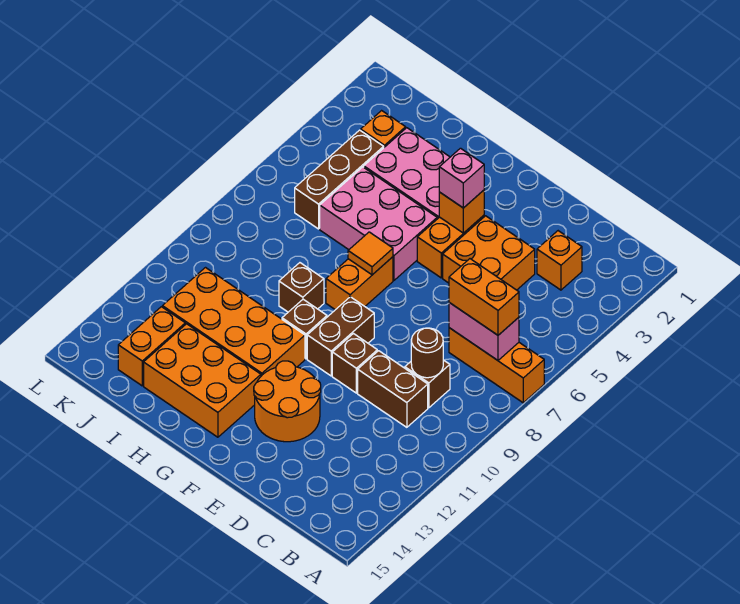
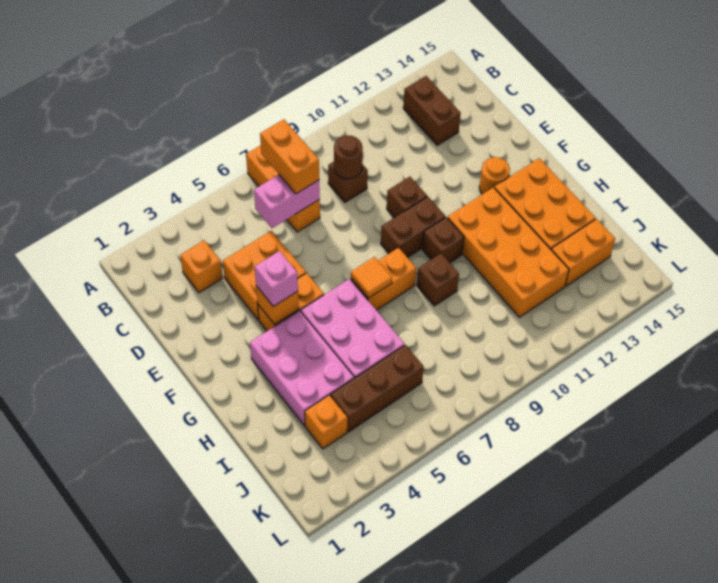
pink brick B7:C7 level 2 -> pink brick C6:C7 level 2
brown brick C10:D10 level 1 -> brown brick B13:C13 level 1
orange round brick E12:F13 level 1 -> orange round brick F13 level 1

